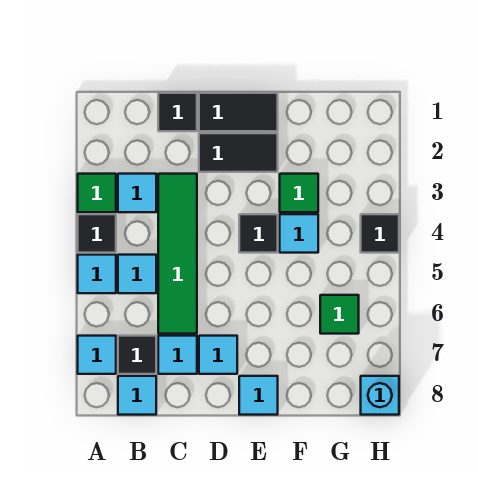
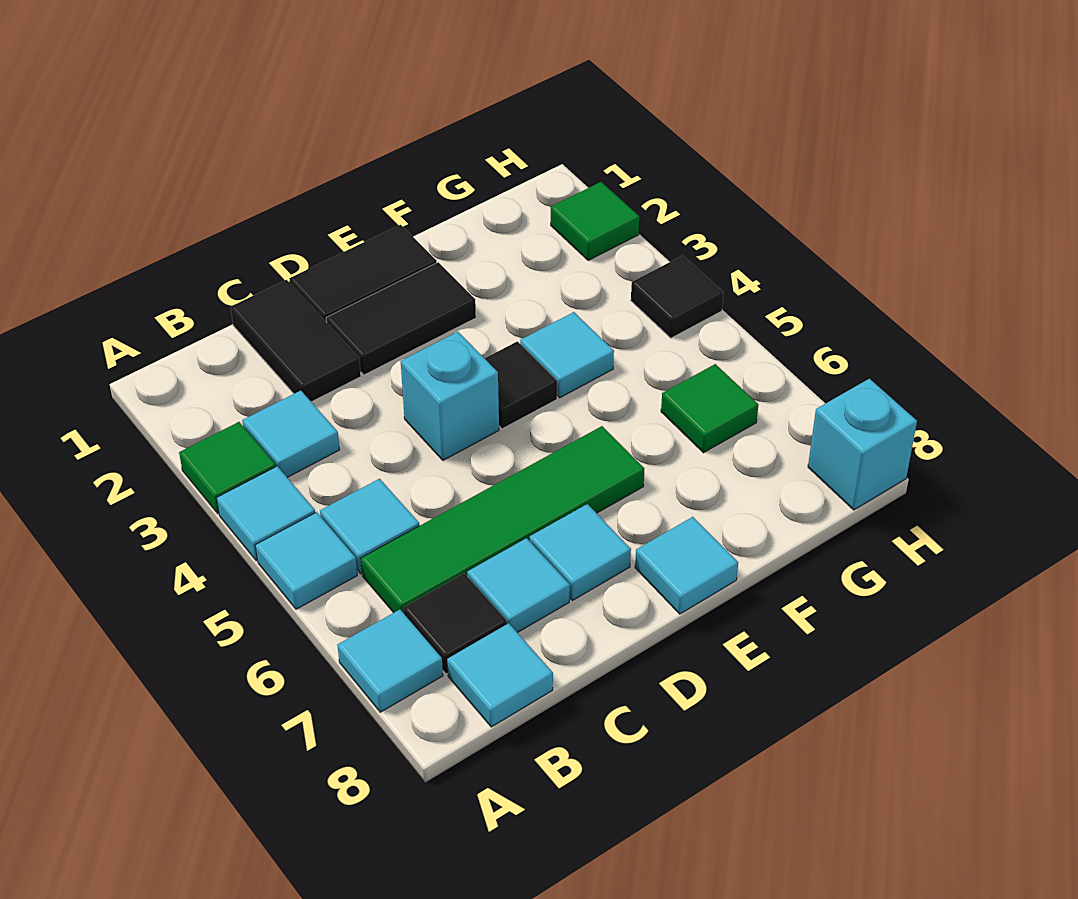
black tile A4 level 1 -> cyan tile A4 level 1
black tile C1 level 1 -> black tile C1:C2 level 1
green tile C3:C6 level 1 -> green tile B6:E6 level 1
none -> cyan brick D4 level 1
green tile F3 level 1 -> green tile H2 level 1

